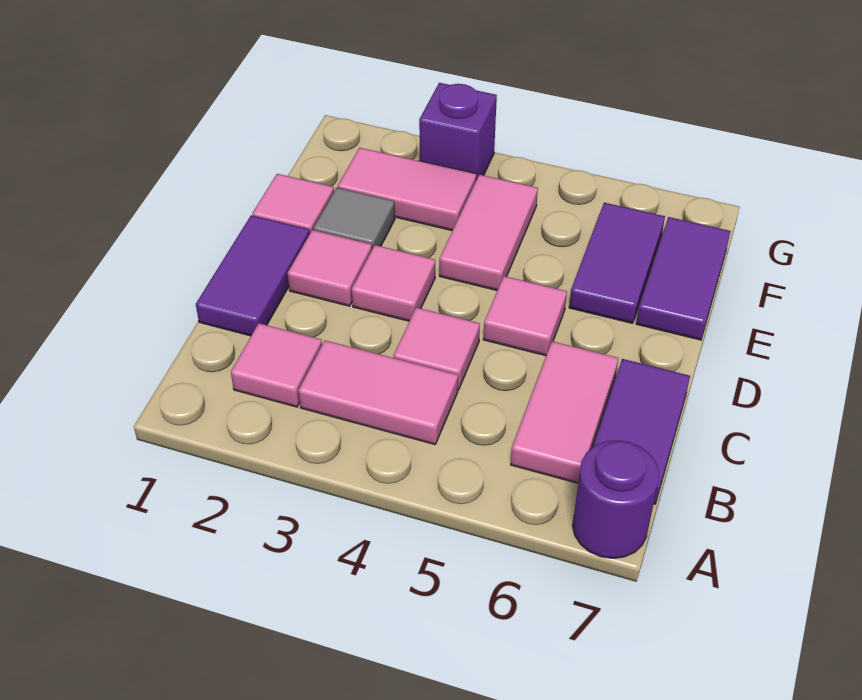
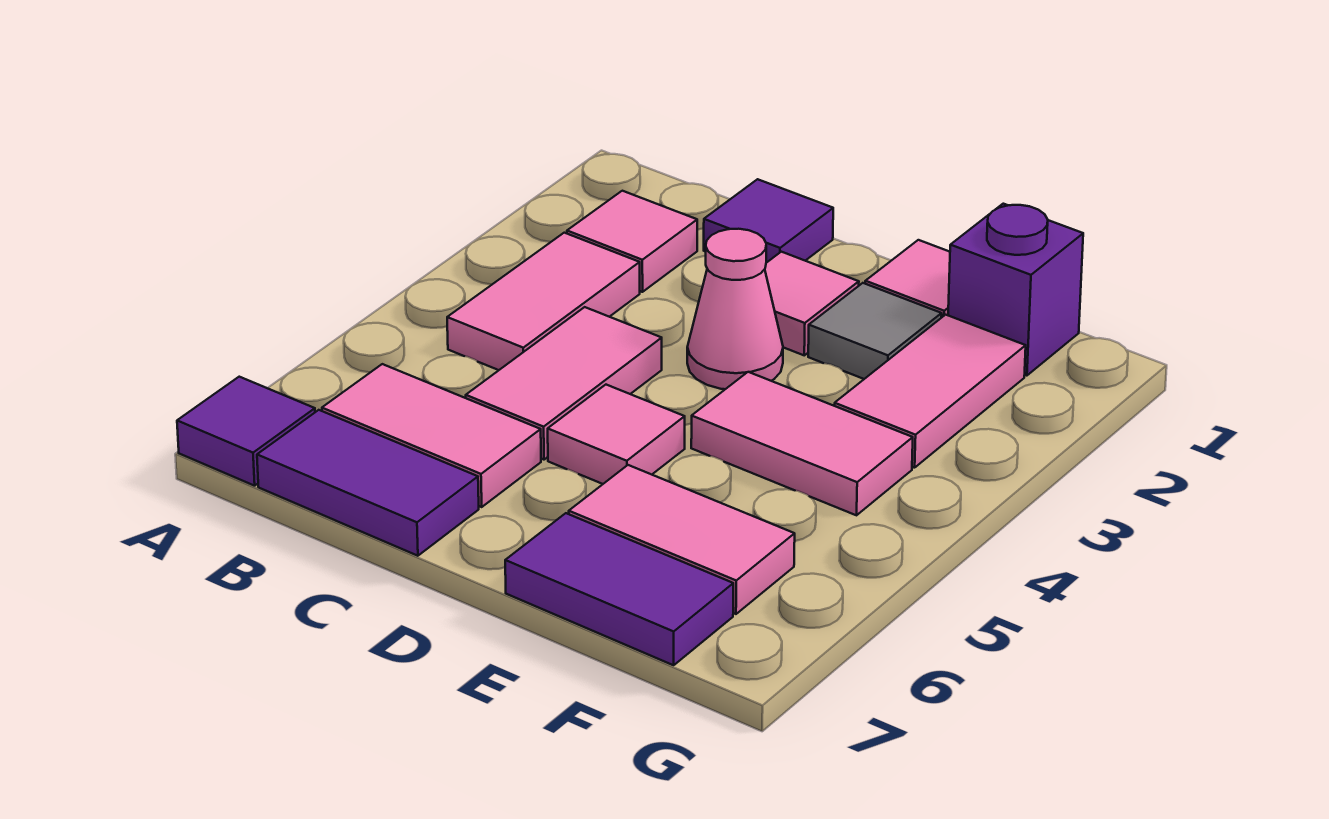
purple round brick A7 level 1 -> purple tile A7 level 1
purple tile C1:D1 level 1 -> purple tile C1 level 1
pink tile C4 level 1 -> pink tile C4:C5 level 1
pink tile D3 level 1 -> pink cone D3 level 1
purple tile E6:F6 level 1 -> pink tile E6:F6 level 1
purple brick G3 level 1 -> purple brick F1 level 1

